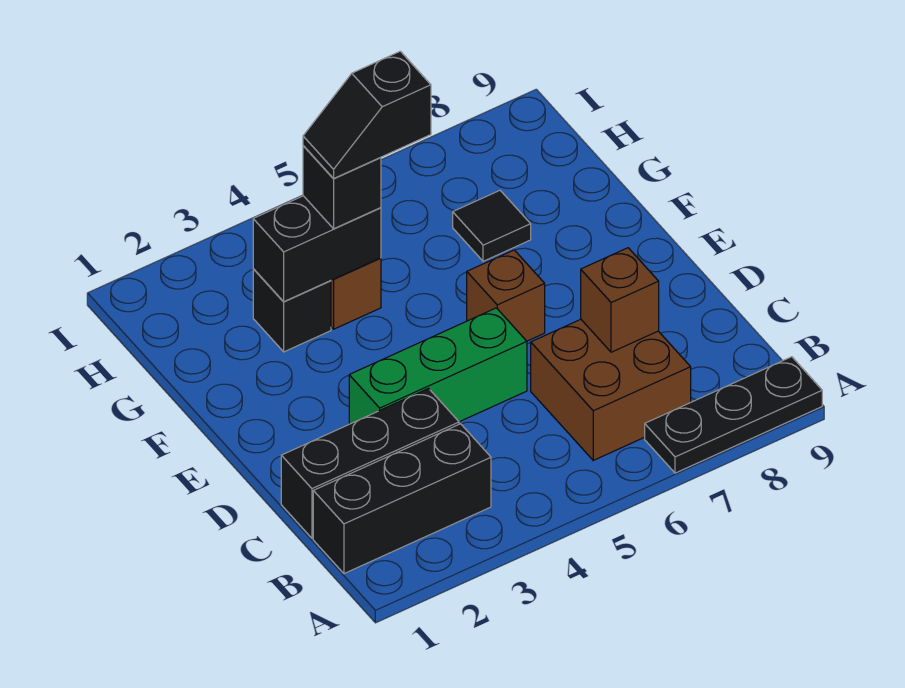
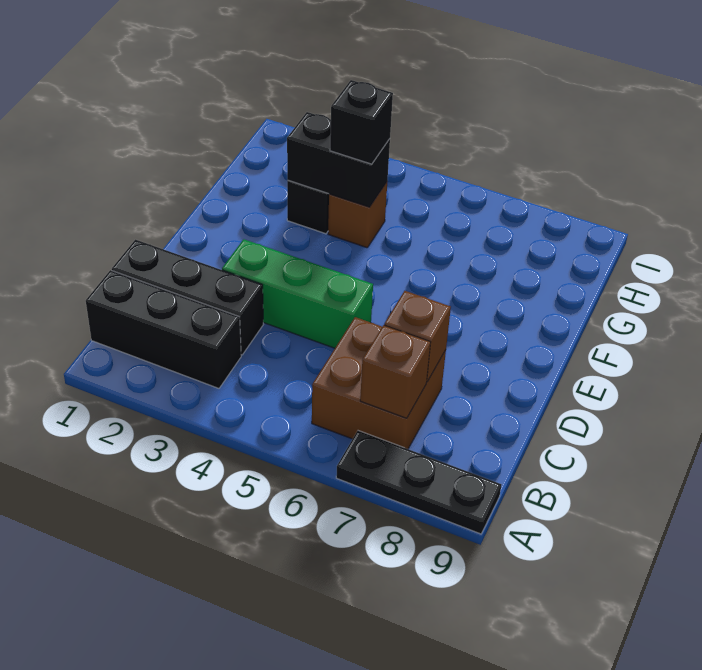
brown brick E6 level 1 -> brown brick B7 level 2
black slope G4:G5 level 4 top 5 -> none
black tile G7 level 1 -> none

